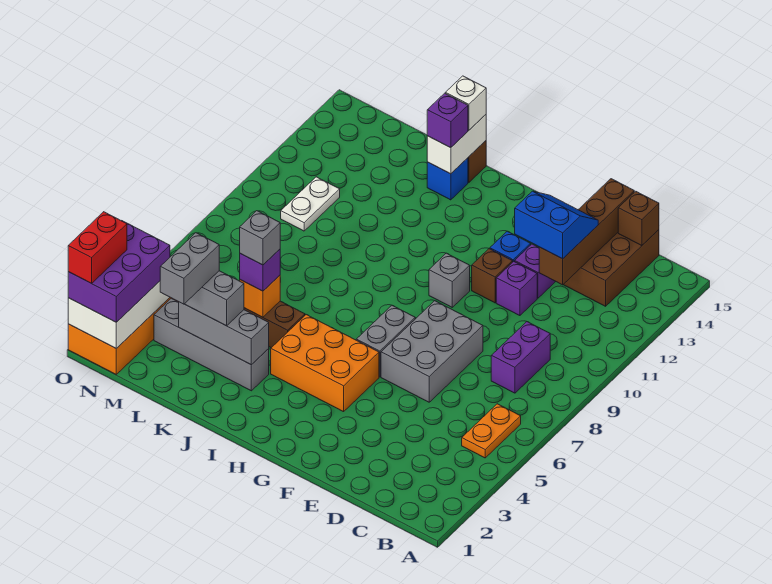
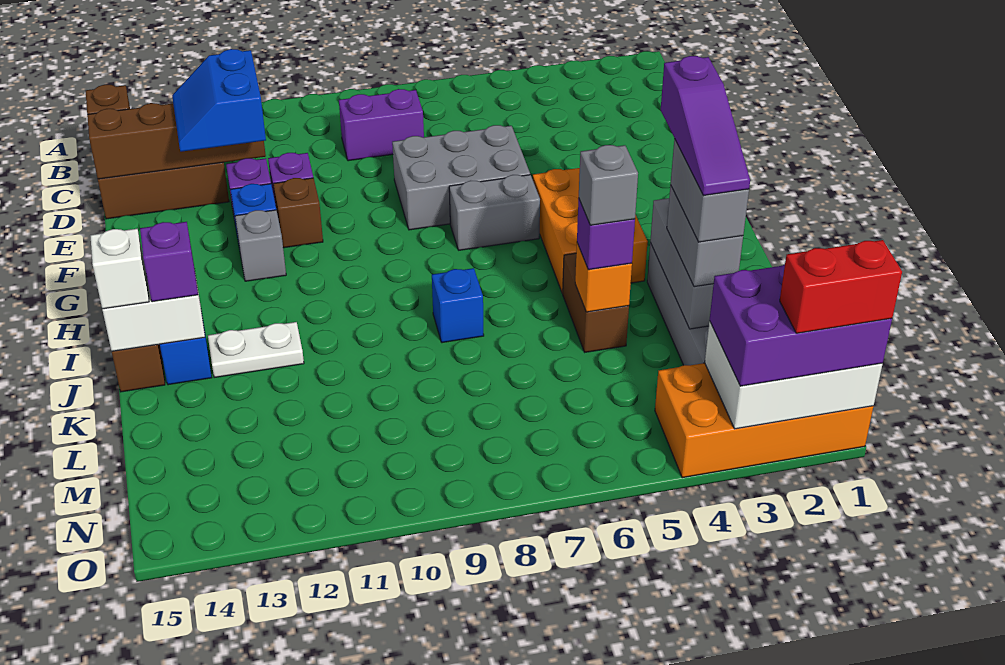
orange plate B5:B6 level 1 -> none
grey brick G10 level 1 -> grey brick G12 level 1
none -> purple slope J3:L3 level 5 top J
none -> blue brick J8 level 1
grey brick L2:L3 level 4 -> grey brick K3:L3 level 4
white plate M10:M11 level 1 -> white plate J12:J13 level 1

